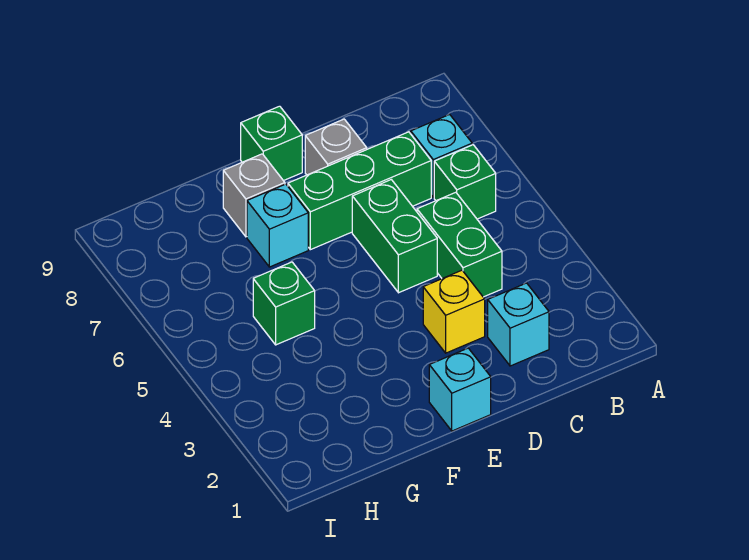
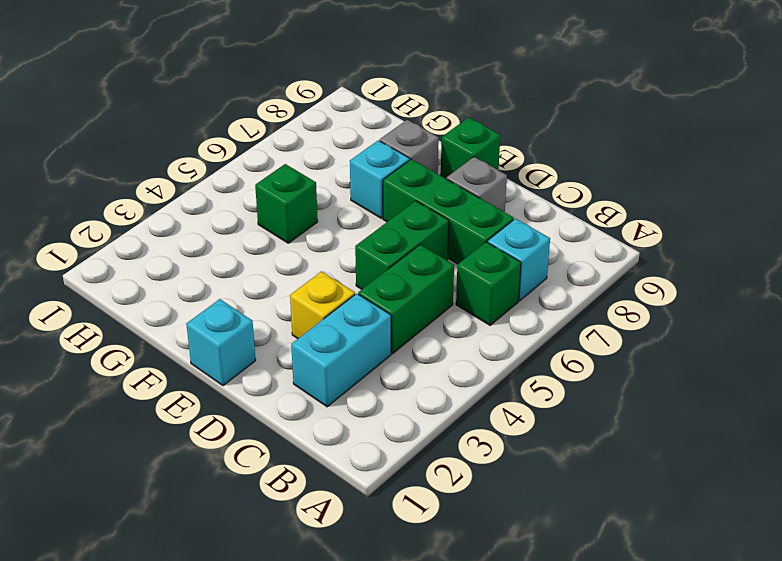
cyan brick C2 level 1 -> cyan brick C2:C3 level 1

